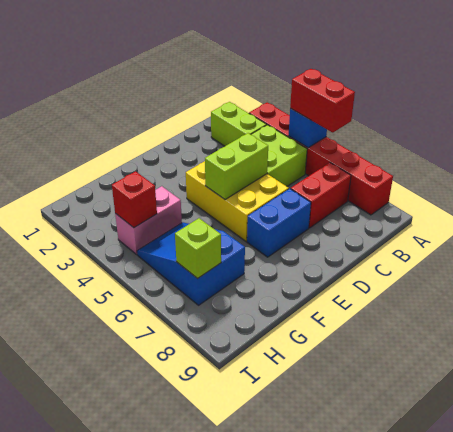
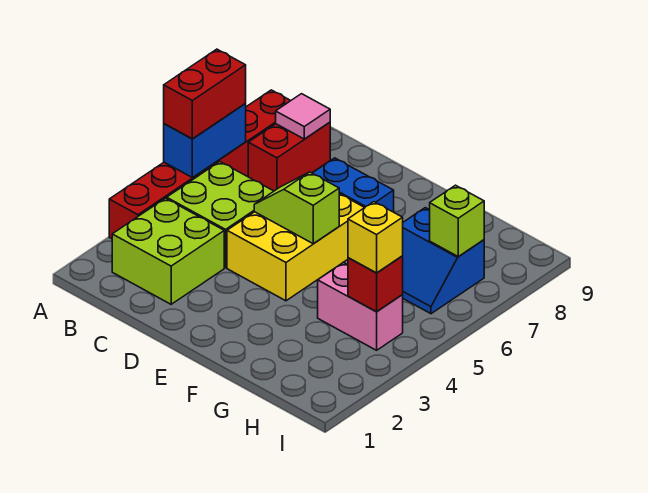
blue brick A5 level 2 -> blue brick A5:A6 level 2
lime brick B2:B3 level 1 -> lime brick B2:C3 level 1
red brick B7:C7 level 1 -> red brick B7:B8 level 1
none -> pink tile B8 level 2
lime brick D5:E5 level 2 -> lime slope D5:E5 level 2 top E
blue slope G5:H7 level 1 top 7 -> blue slope G6:H7 level 1 top 7
none -> yellow brick H4 level 3

